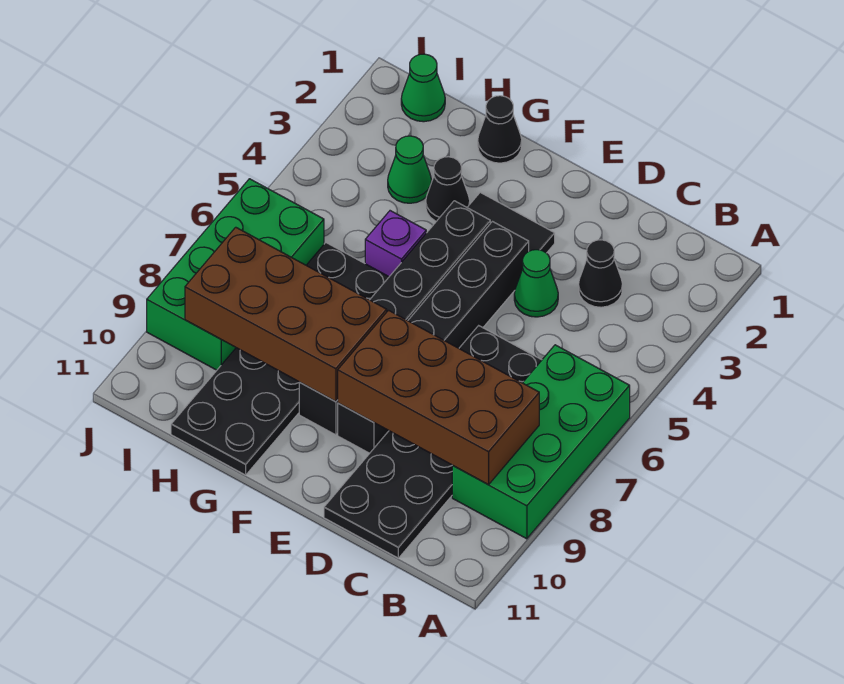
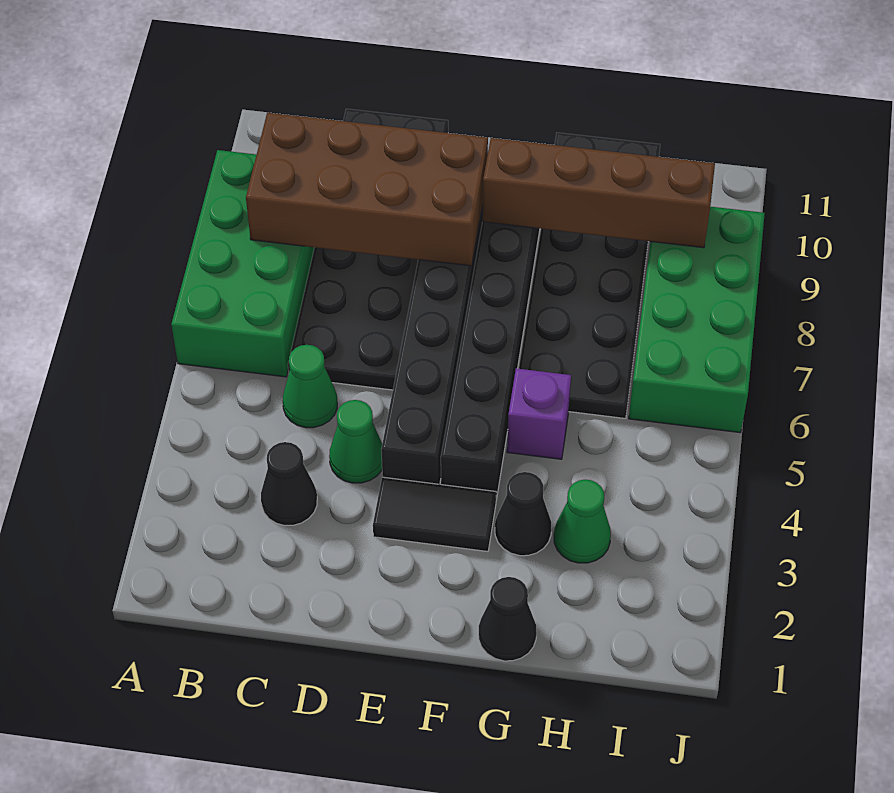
brown brick F8:I9 level 2 -> brown brick F9:I9 level 2
green cone I1 level 1 -> green cone C5 level 1

